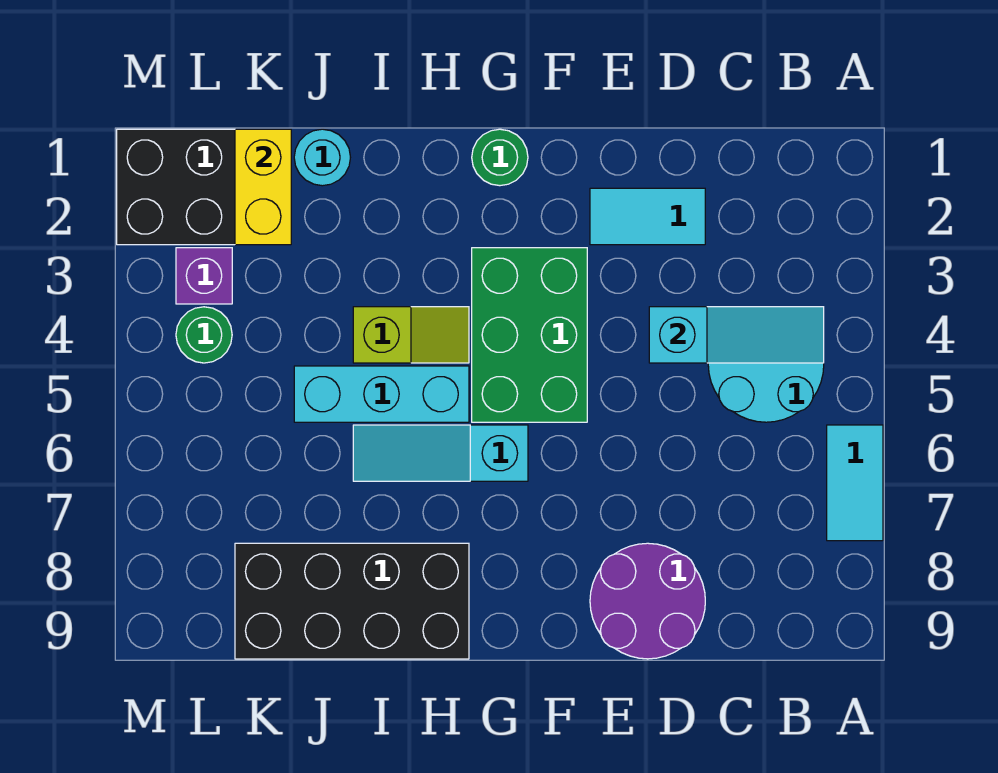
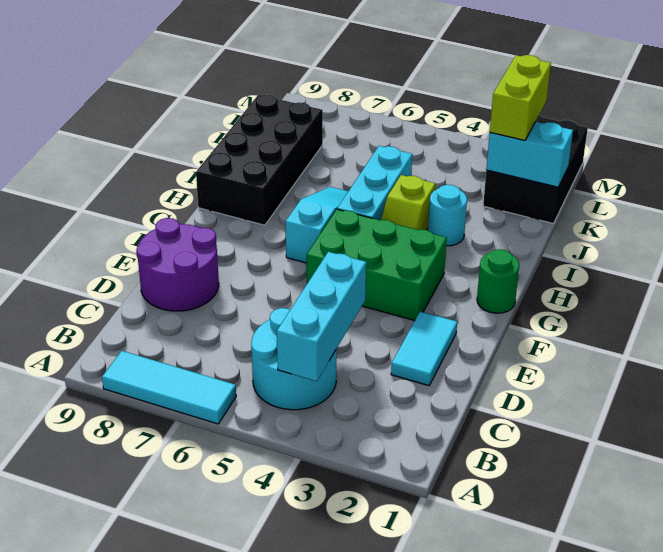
cyan tile A6:A7 level 1 -> cyan tile A6:A8 level 1
cyan slope B4:D4 level 2 top D -> cyan brick B4:D4 level 2
cyan round brick J1 level 1 -> cyan round brick I3 level 1
yellow brick K1:K2 level 2 -> cyan brick K1:K2 level 2
none -> lime brick K2:L2 level 3
purple brick L3 level 1 -> none
green round brick L4 level 1 -> none

